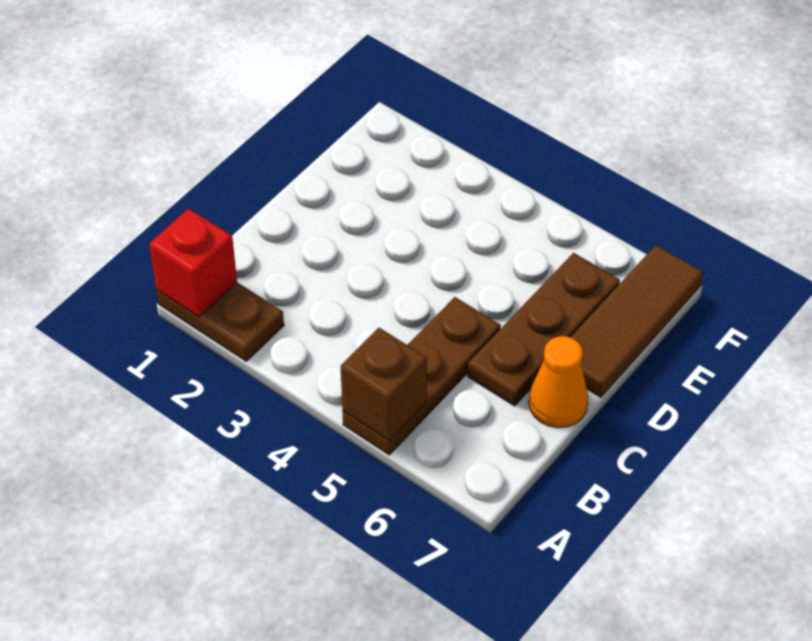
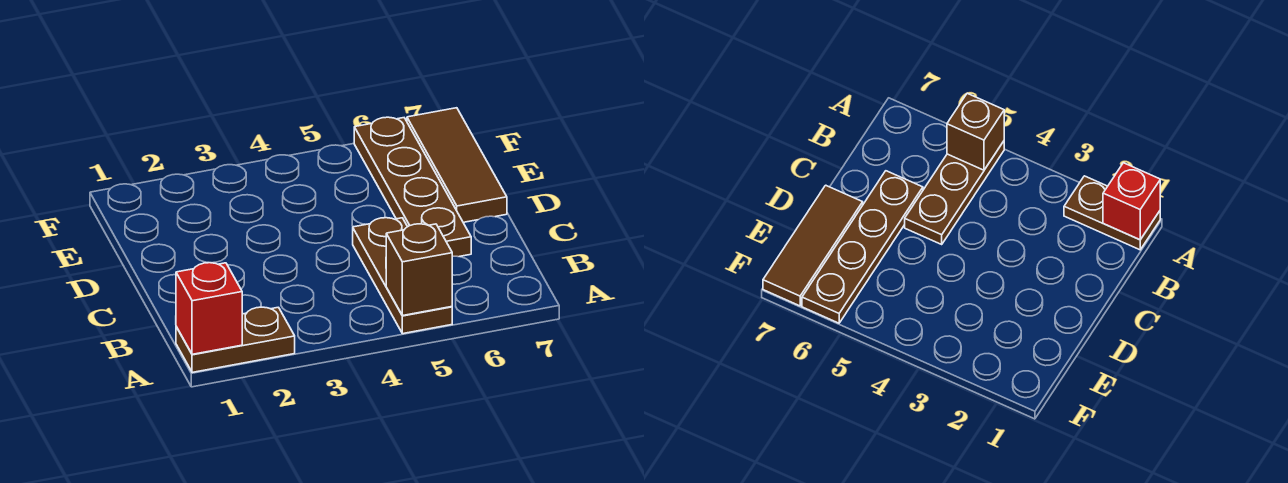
brown plate C6:E6 level 1 -> brown plate C6:F6 level 1
orange cone C7 level 1 -> none

